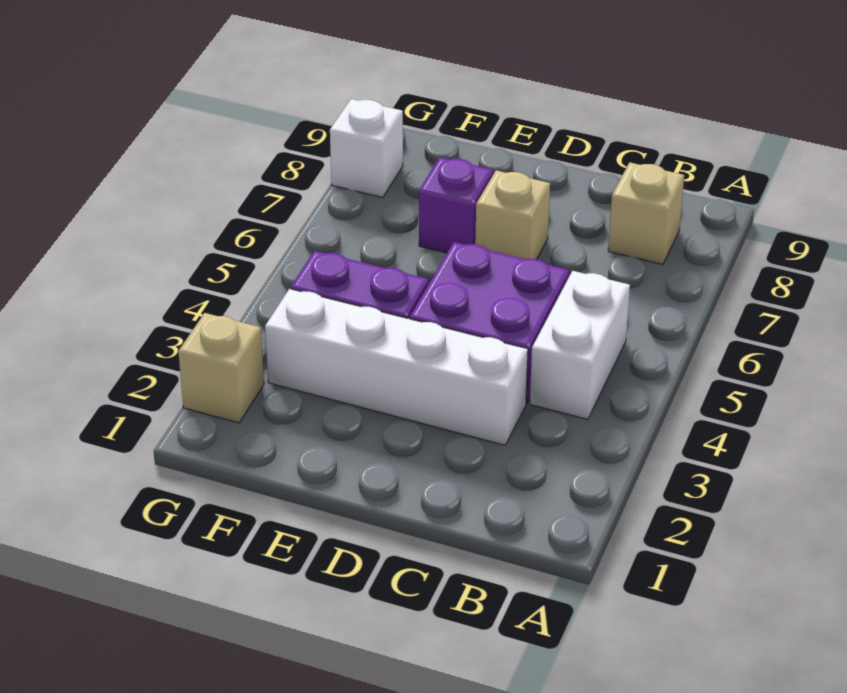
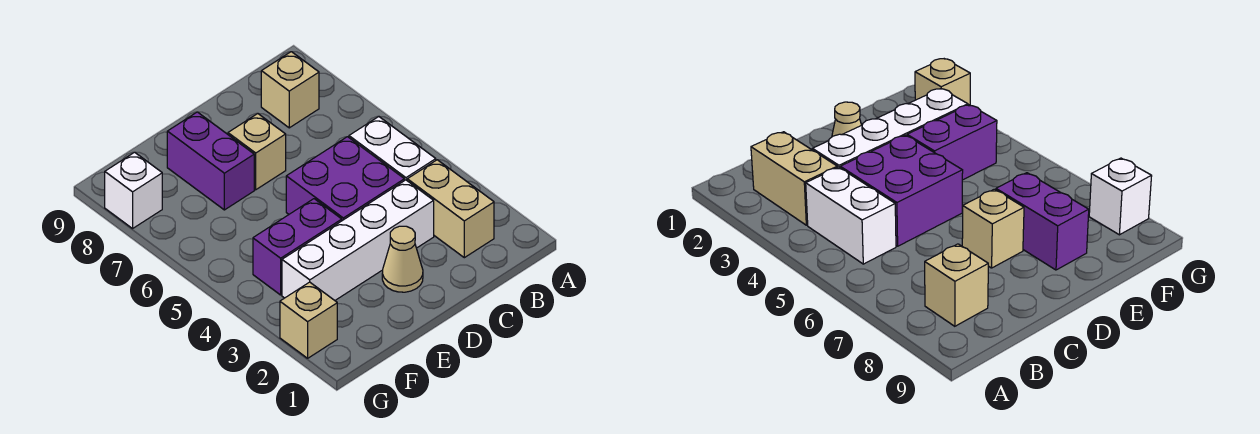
none -> tan brick B2:B3 level 1
none -> tan cone D2 level 1
purple brick E7 level 1 -> purple brick E7:E8 level 1

